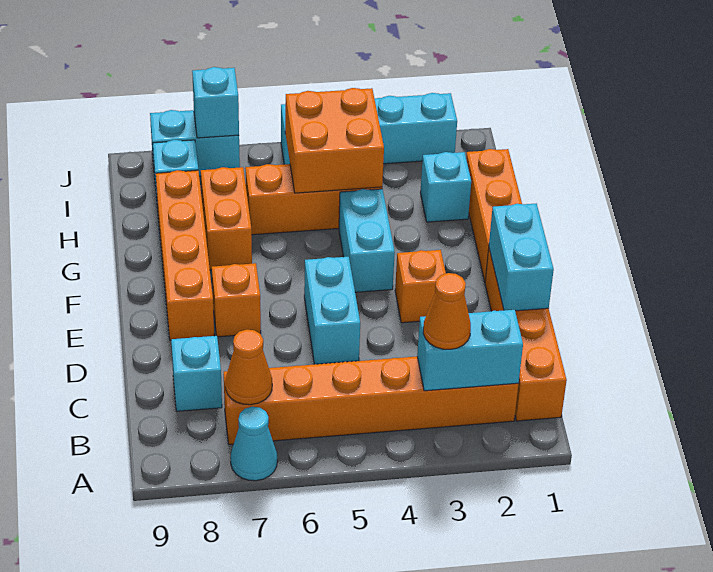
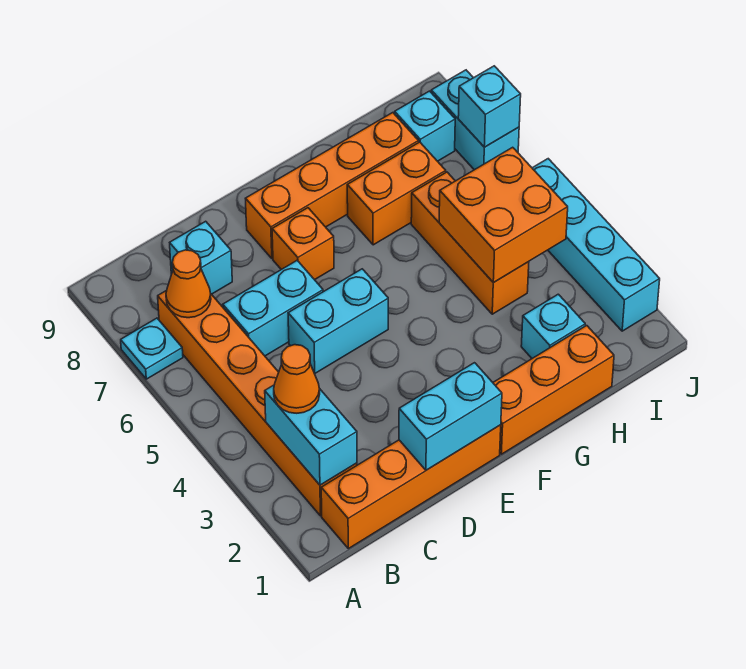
cyan cone A7 level 1 -> cyan plate A7 level 1
orange brick E3 level 1 -> none
cyan brick F4:G4 level 1 -> cyan brick C6:D6 level 1

